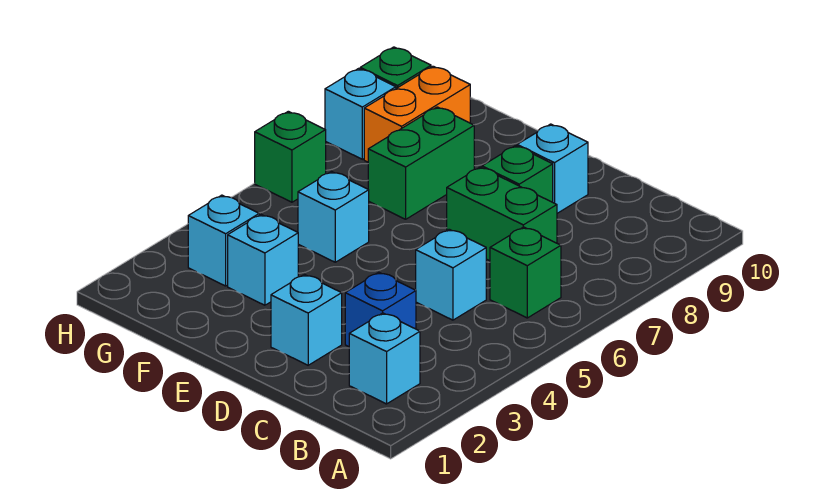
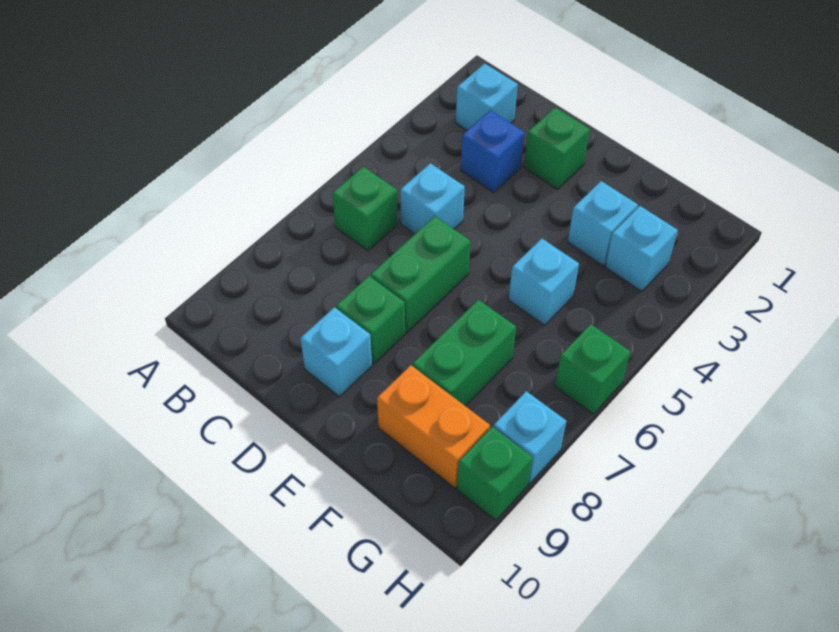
green brick C7:D7 level 1 -> green brick D6:D7 level 1
cyan brick D2 level 1 -> green brick D2 level 1
orange brick G8:G9 level 1 -> orange brick F9:G9 level 1

